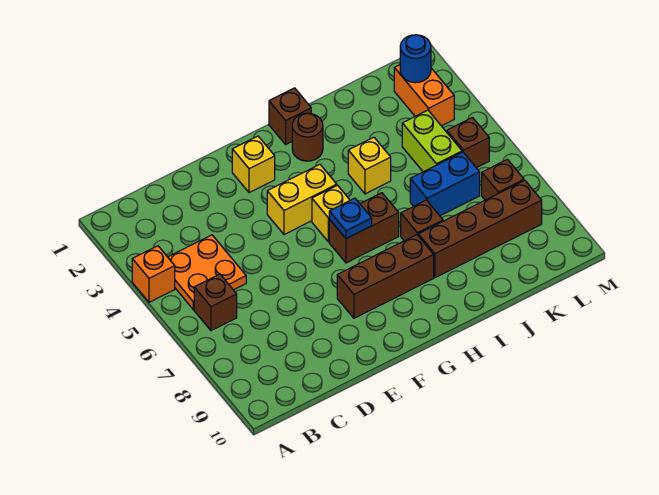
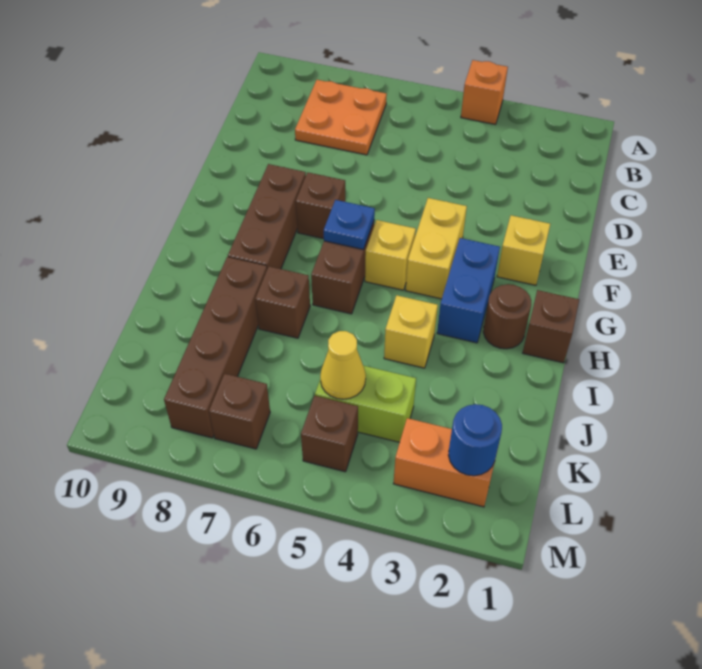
orange plate B4:C5 level 1 -> orange plate B7:C8 level 1
brown brick B6 level 1 -> brown brick F7 level 1
blue brick J6:K6 level 1 -> blue brick G3:H3 level 1
none -> yellow cone K5 level 2

